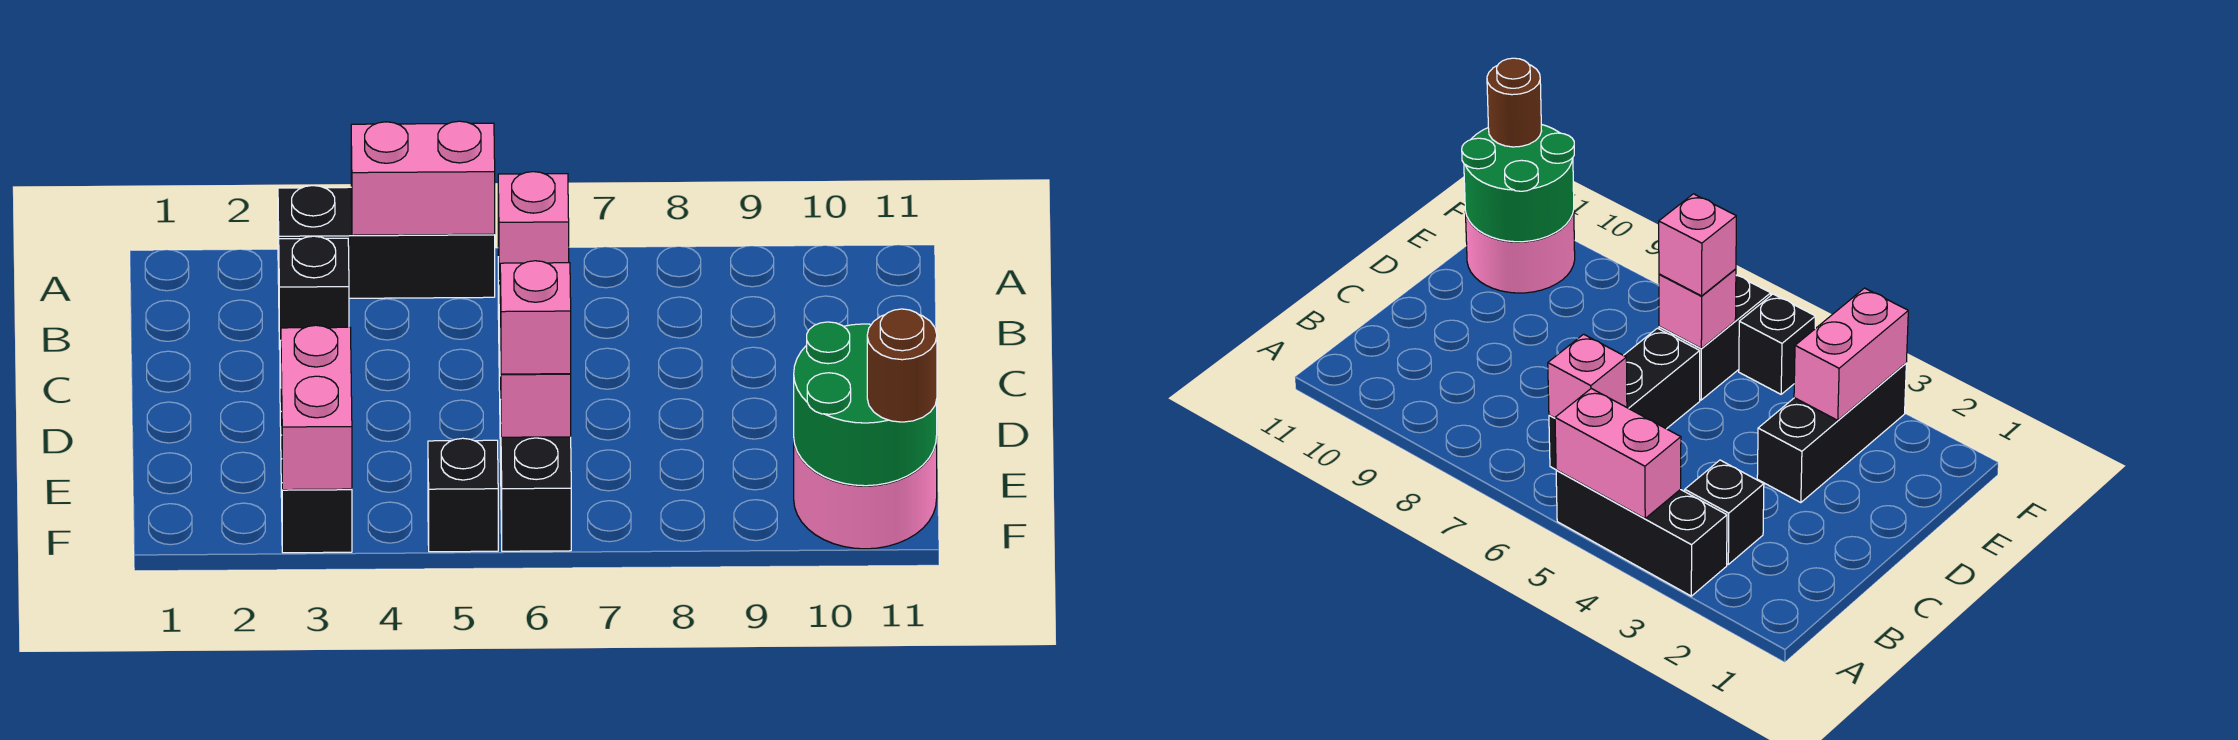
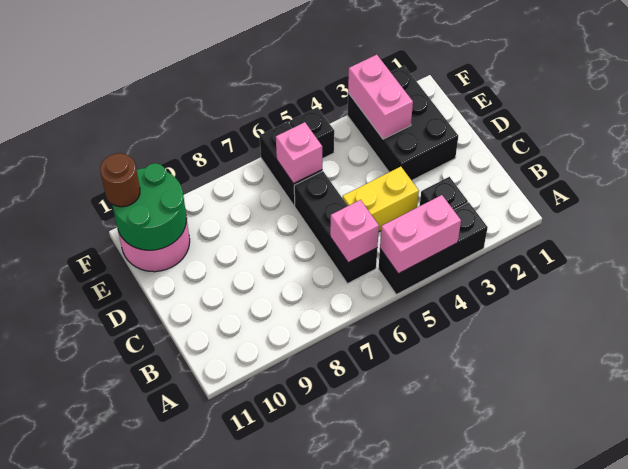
none -> yellow brick C4:C5 level 1
black brick D3:F3 level 1 -> black brick D2:F3 level 1
pink brick E6 level 3 -> none

